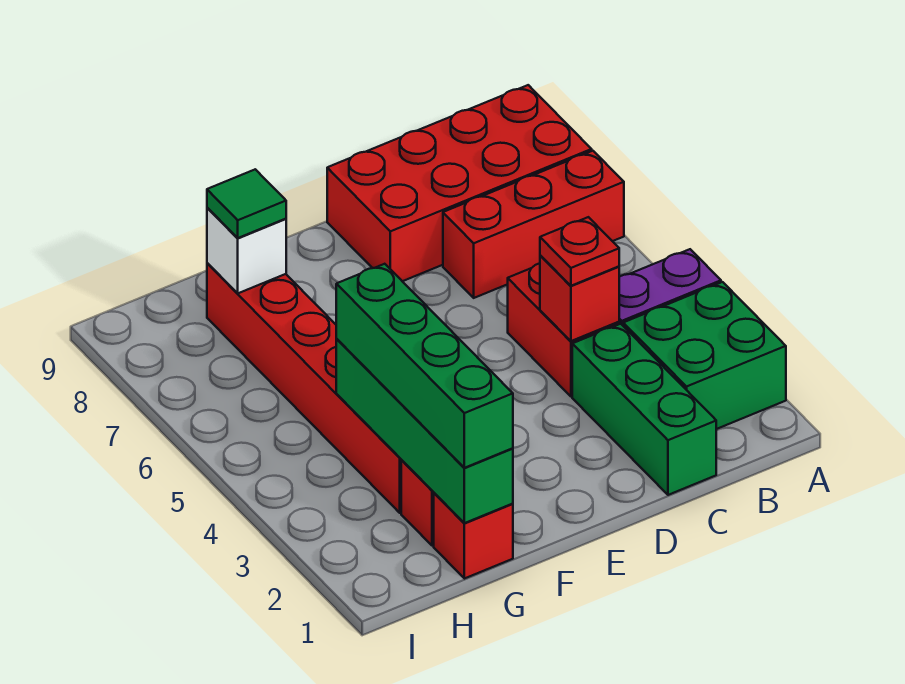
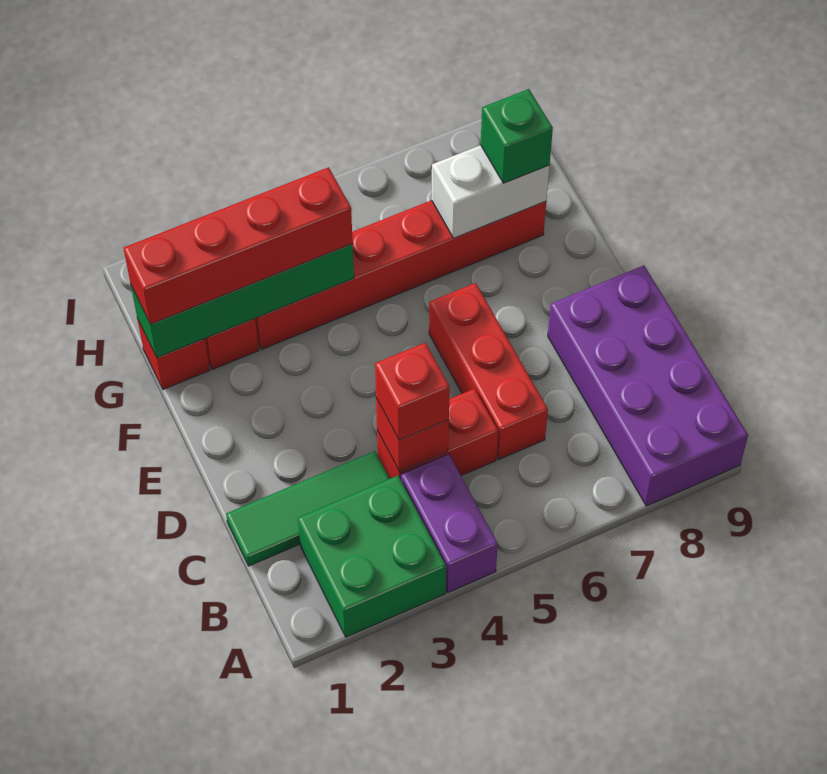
red brick A7:C7 level 1 -> red brick C6:E6 level 1
red brick A8:D9 level 1 -> purple brick A8:D9 level 1
green brick C1:C3 level 1 -> green tile C1:C3 level 1
red plate C4 level 3 -> red brick C4 level 3
green brick G1:G4 level 3 -> red brick G1:G4 level 3
white brick G8 level 2 -> white brick G7:G8 level 2
green tile G8 level 3 -> green brick G8 level 3

